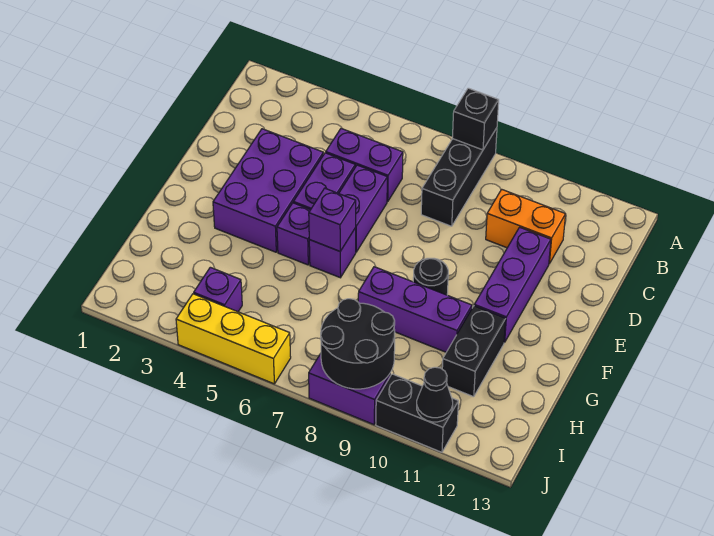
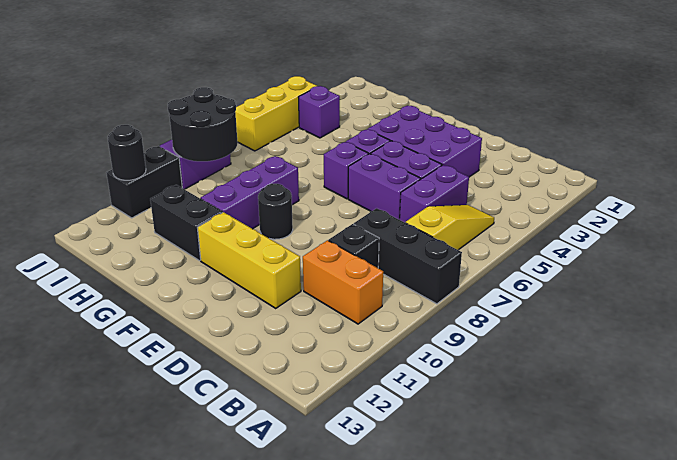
black brick A8 level 2 -> black brick C9 level 1
none -> yellow slope B5:B7 level 1 top 7
orange brick C10:C11 level 1 -> orange brick B10:C10 level 1
purple brick D11:F11 level 1 -> yellow brick D11:F11 level 1
purple brick F6 level 2 -> none
black cone J11 level 2 -> black round brick J11 level 2

